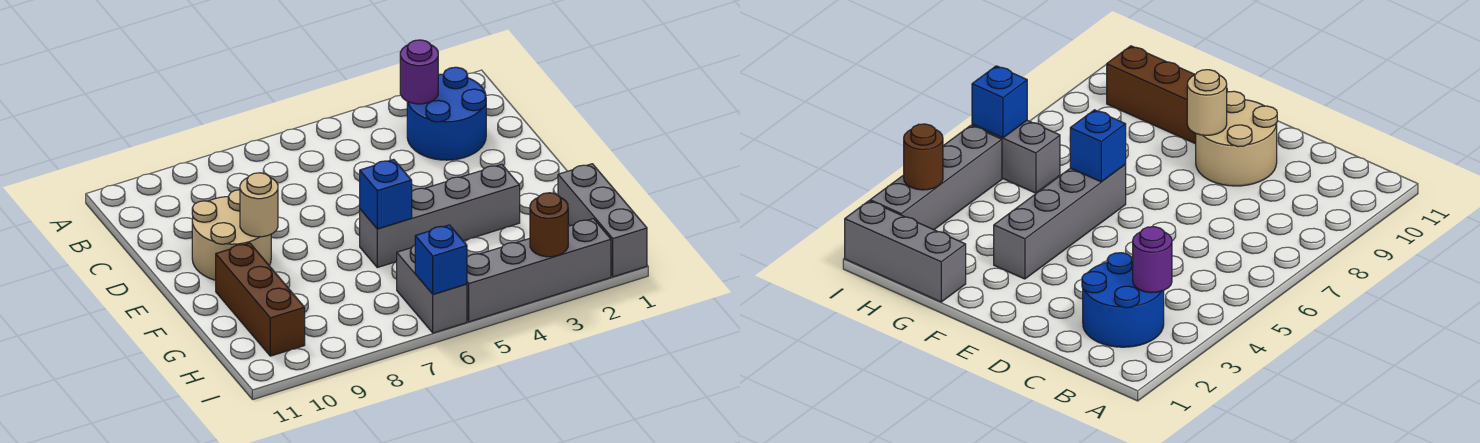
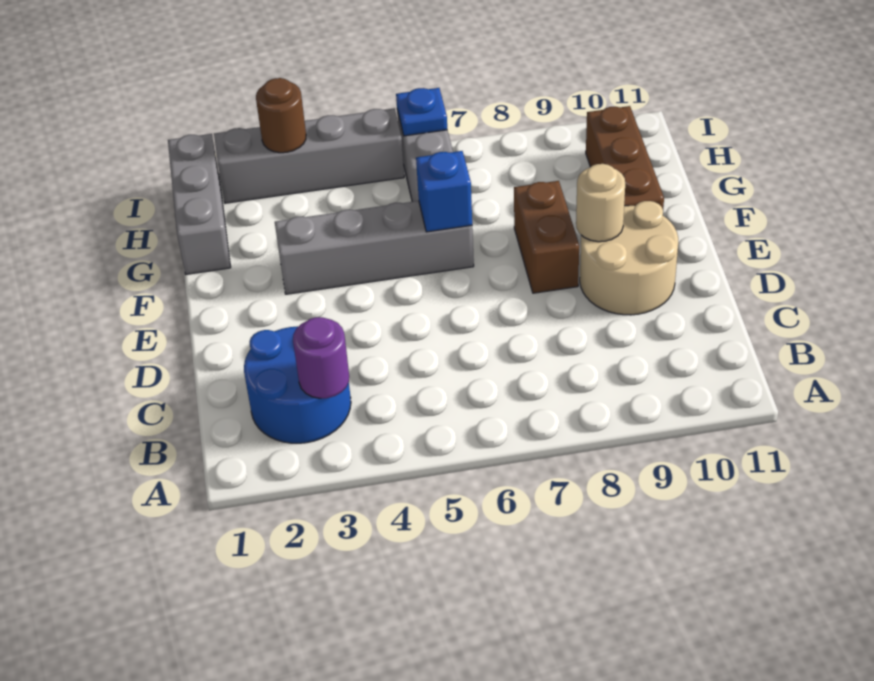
none -> brown brick E8:F8 level 1
blue brick I6 level 2 -> blue plate I6 level 2

